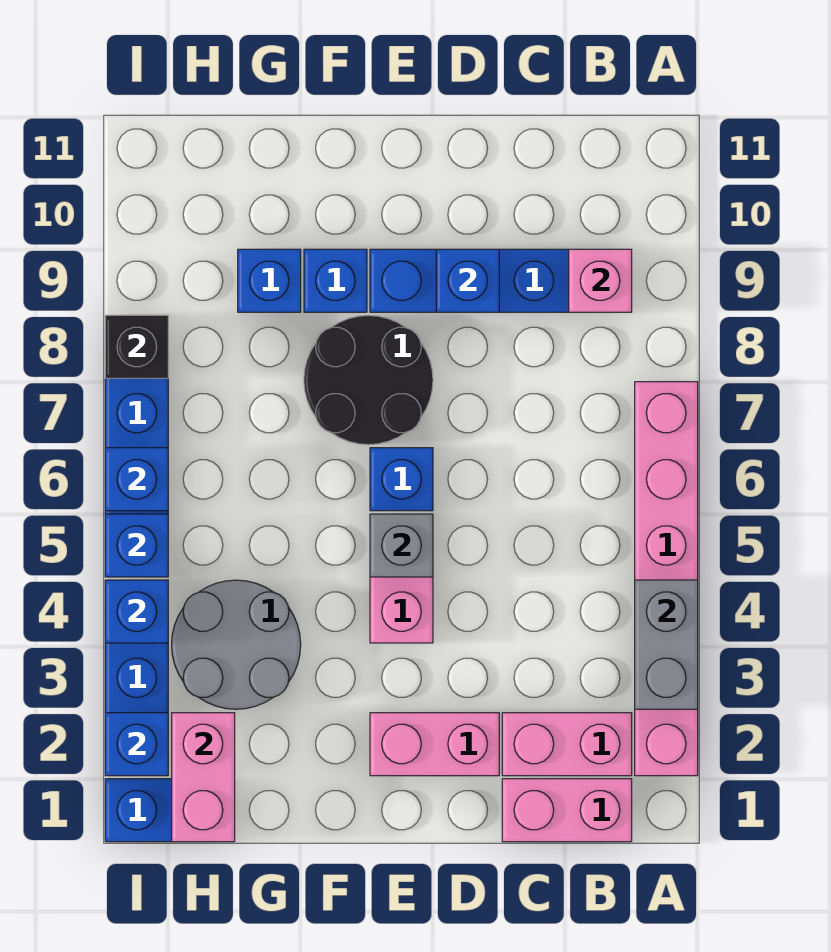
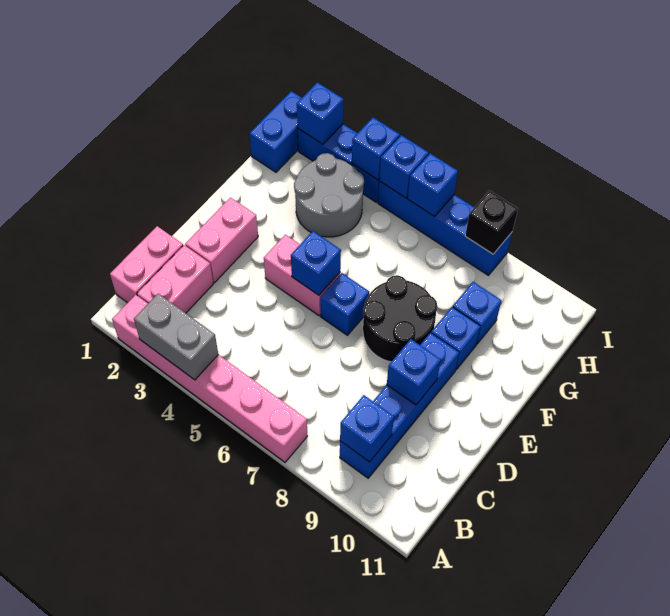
pink brick B9 level 2 -> blue brick B9 level 2
grey brick E5 level 2 -> blue brick E5 level 2
pink brick H1:H2 level 2 -> none

